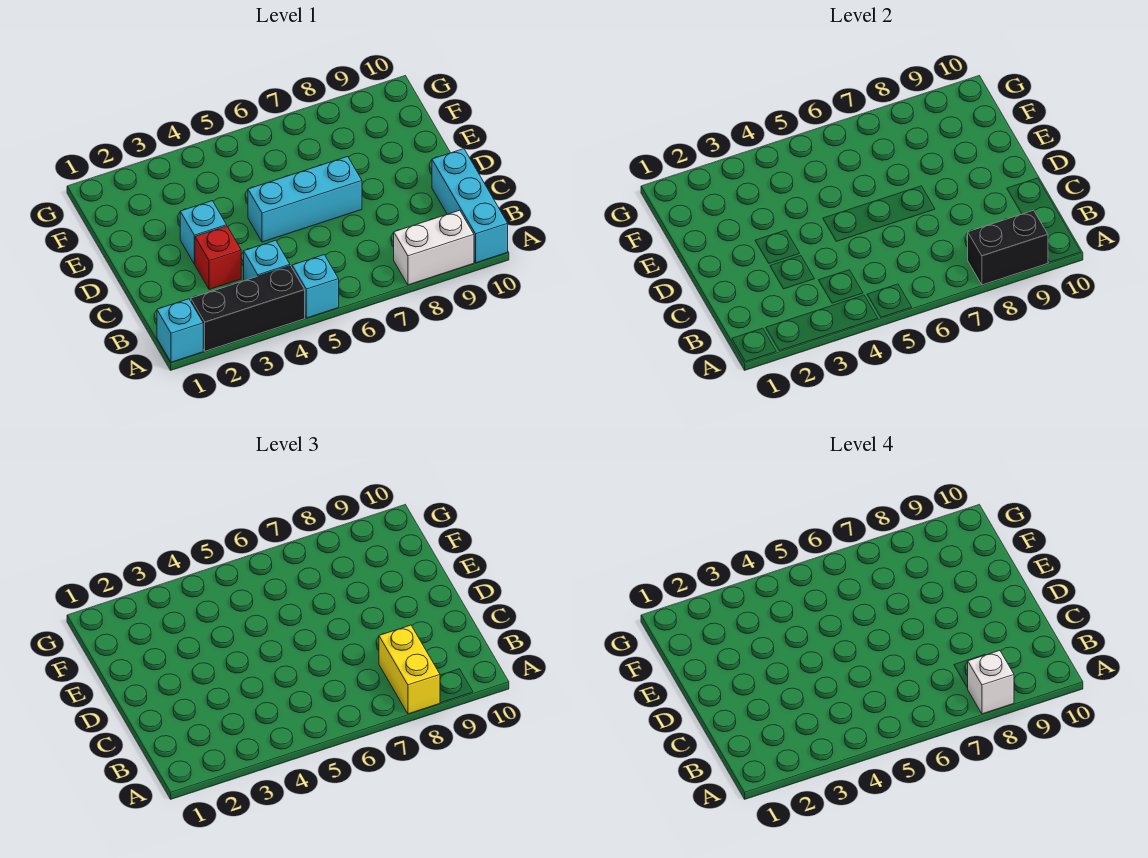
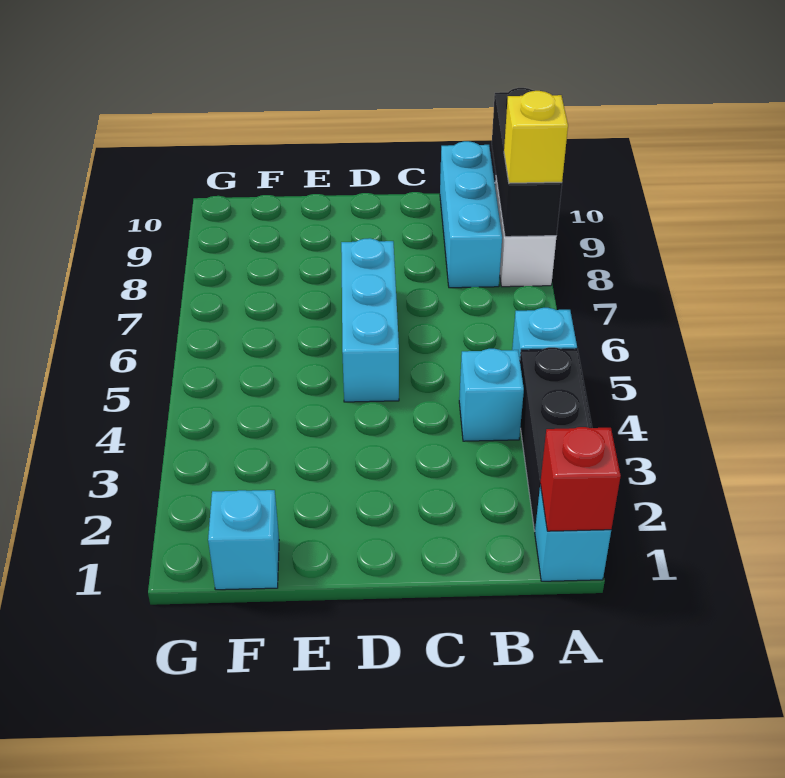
black brick A8:A9 level 2 -> black brick A8:A10 level 2
yellow brick A8:B8 level 3 -> yellow brick A8 level 3
white brick A8 level 4 -> none
cyan brick A10:C10 level 1 -> cyan brick B8:B10 level 1
red brick C3 level 1 -> red brick A1 level 2
cyan brick D3 level 1 -> cyan brick F1 level 1

